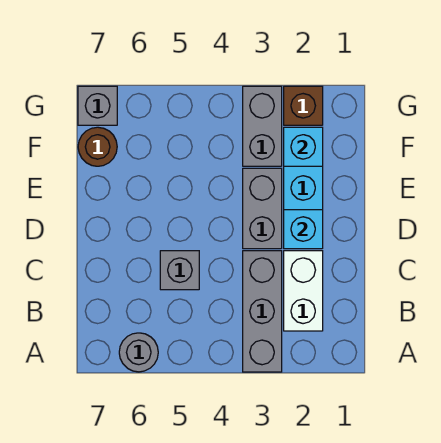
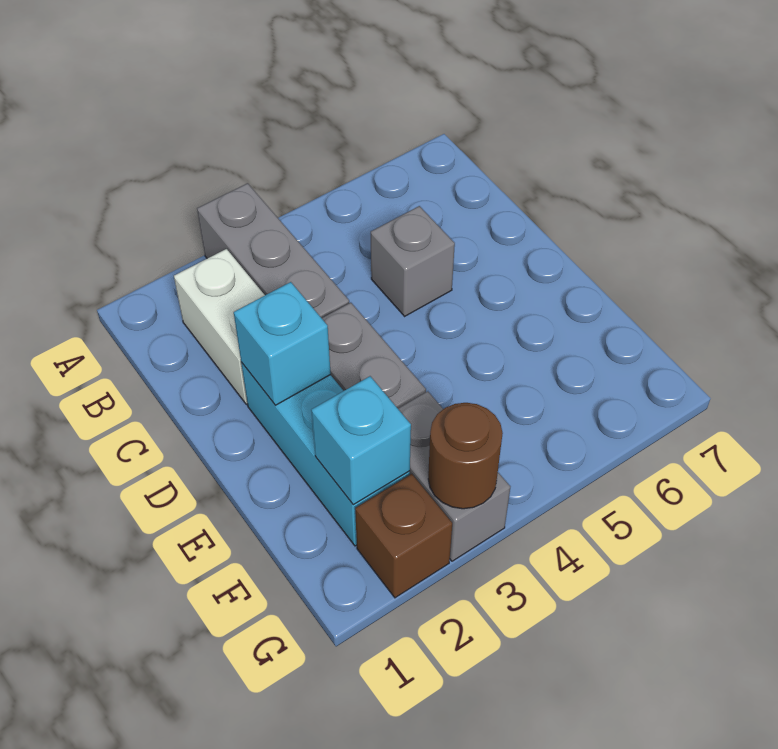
grey round brick A6 level 1 -> none
brown round brick F7 level 1 -> brown round brick G3 level 2
grey brick G7 level 1 -> none

